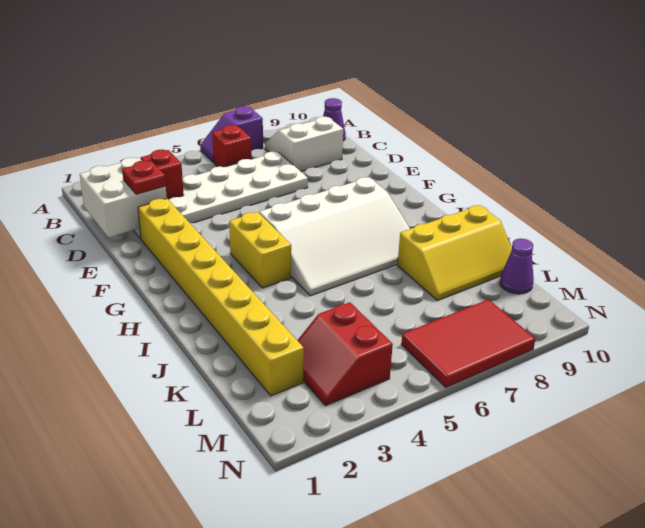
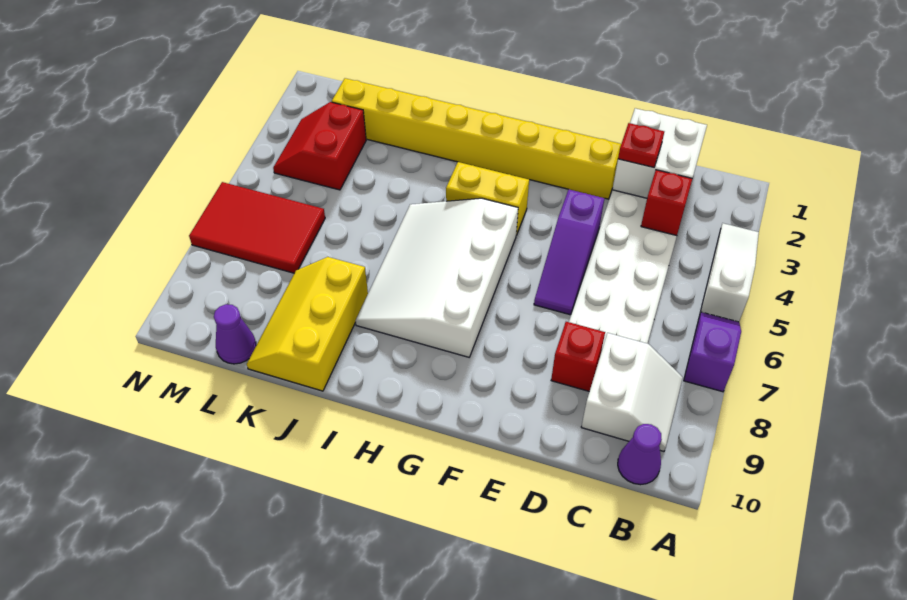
none -> white slope A3:A5 level 1 top 5
red brick B6 level 1 -> red brick D8 level 1
none -> purple slope E4:E6 level 1 top 4
red slope L3:M4 level 1 top 4 -> red slope L3:M4 level 1 top L
red tile M6:N8 level 1 -> red tile L6:N7 level 1

